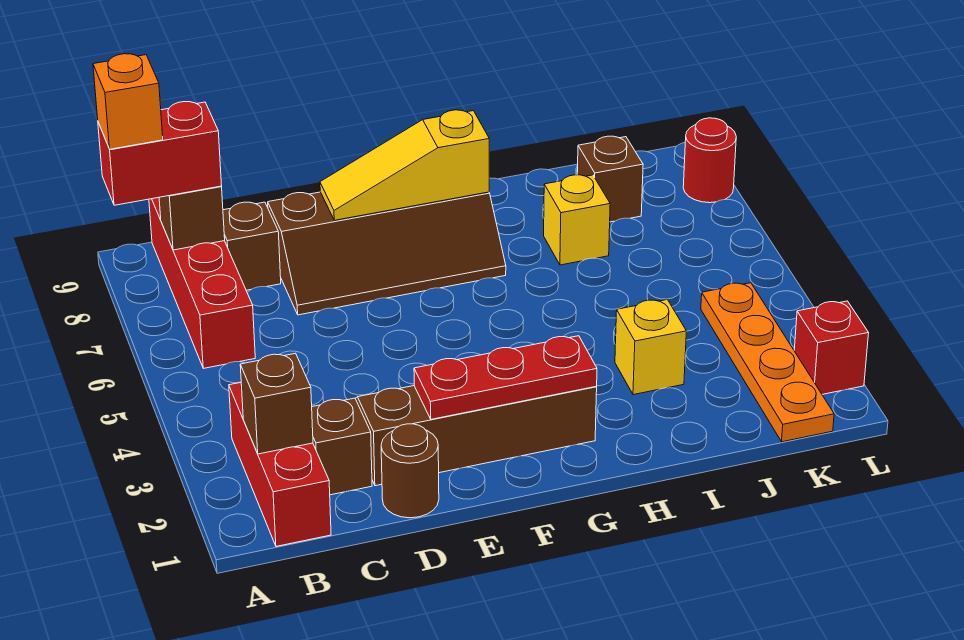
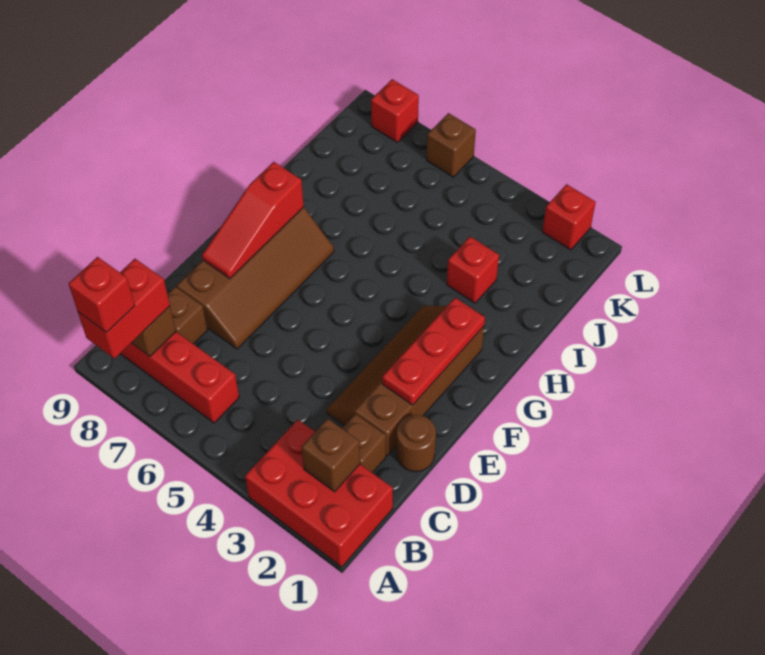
orange brick A8 level 4 -> red brick A8 level 4
red brick B1:B3 level 1 -> red brick A1:B3 level 1
yellow slope E8:G8 level 2 top G -> red slope E8:G8 level 2 top G
yellow brick I3 level 1 -> red brick I3 level 1
yellow brick I7 level 1 -> none
brown brick J8 level 1 -> brown brick L6 level 1
orange plate K1:K4 level 1 -> none
red round brick L8 level 1 -> red brick L8 level 1

